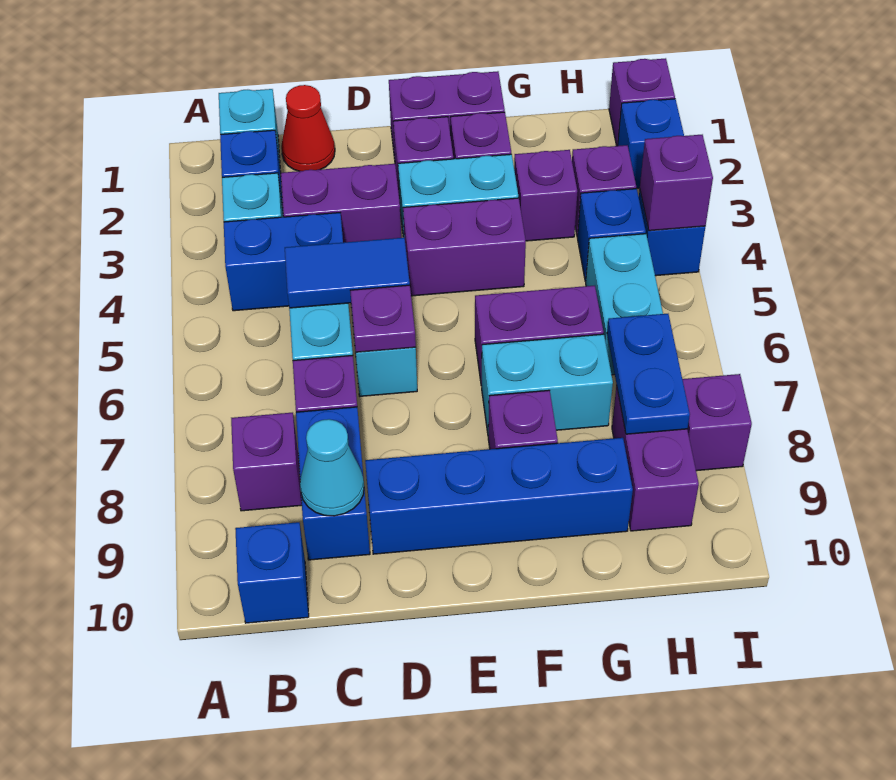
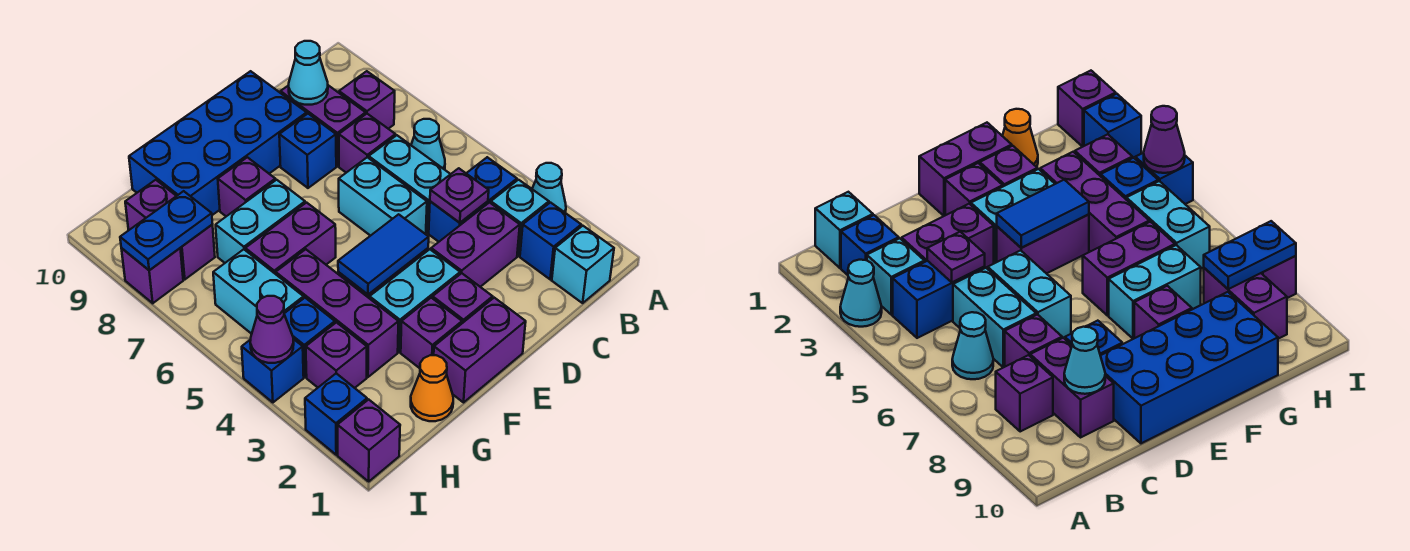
none -> cyan cone A3 level 1
none -> cyan cone B6 level 1
blue brick B10 level 1 -> blue brick D8 level 1
red cone C1 level 1 -> none
blue tile C5:D5 level 2 -> blue tile E4:F4 level 2
blue brick C8:C9 level 1 -> purple brick C8:C9 level 1
purple plate D6 level 2 -> purple plate C4 level 2
blue brick D9:G9 level 1 -> blue brick D9:G10 level 1
none -> orange cone G1 level 1
purple brick G3 level 1 -> purple brick G3:G5 level 1
blue plate H7:H8 level 2 -> blue plate H8:I8 level 2
purple brick I4 level 2 -> purple cone I4 level 2

